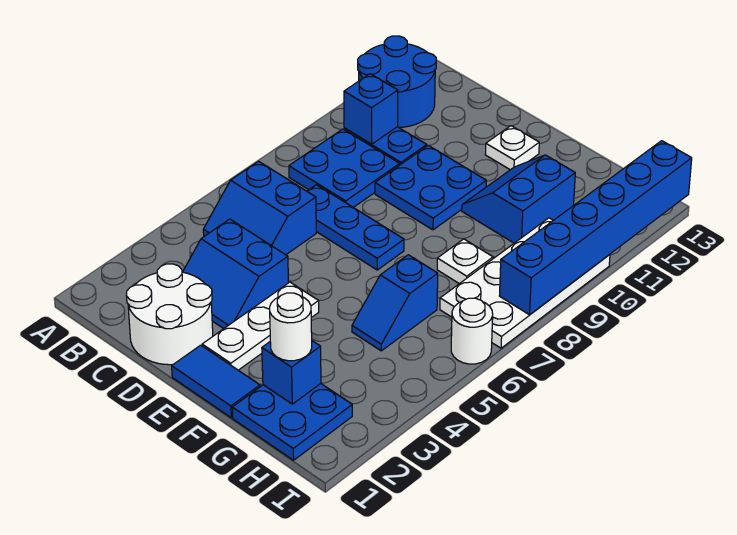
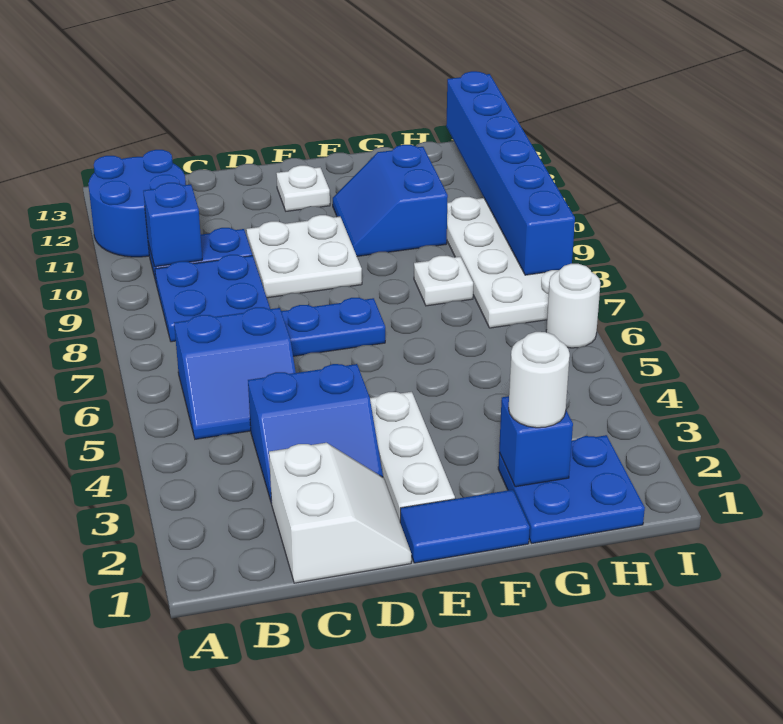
white round brick C1:D2 level 1 -> white slope C1:D2 level 1 top C
blue plate D9:E10 level 1 -> white plate D9:E10 level 1
blue slope G5:G6 level 1 top 6 -> none

